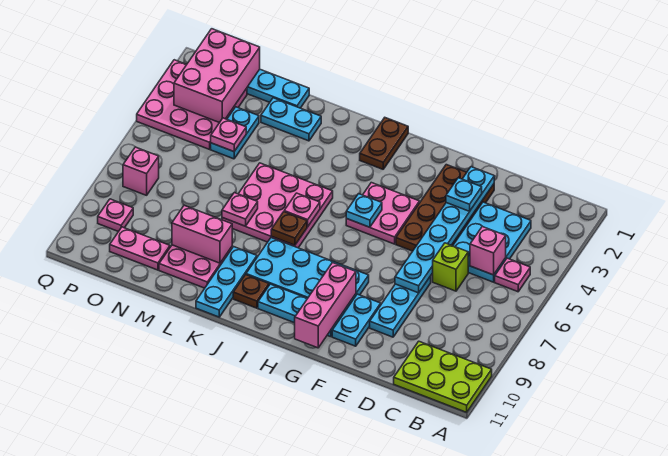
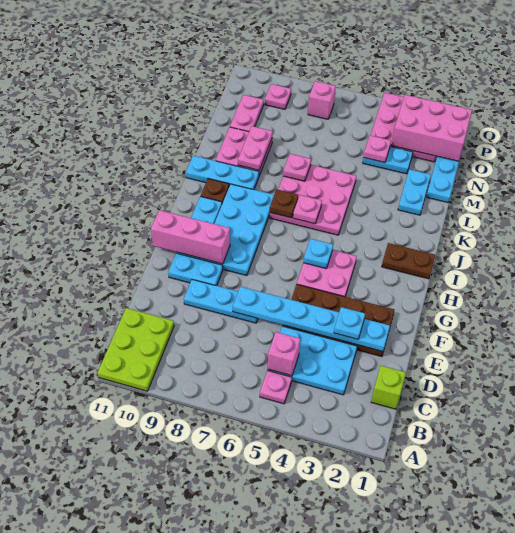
lime brick D6 level 1 -> lime brick C1 level 1
pink brick L9:M9 level 2 -> pink plate L9:M9 level 2

